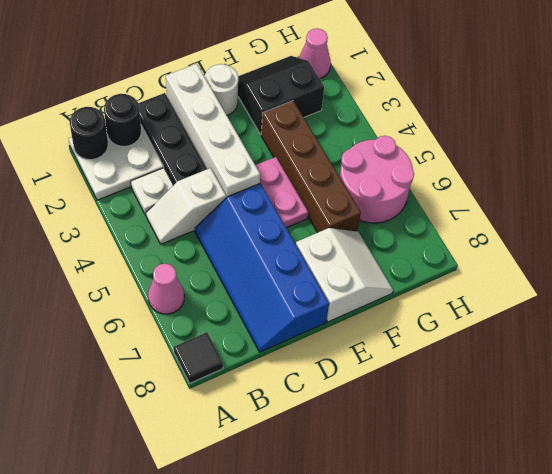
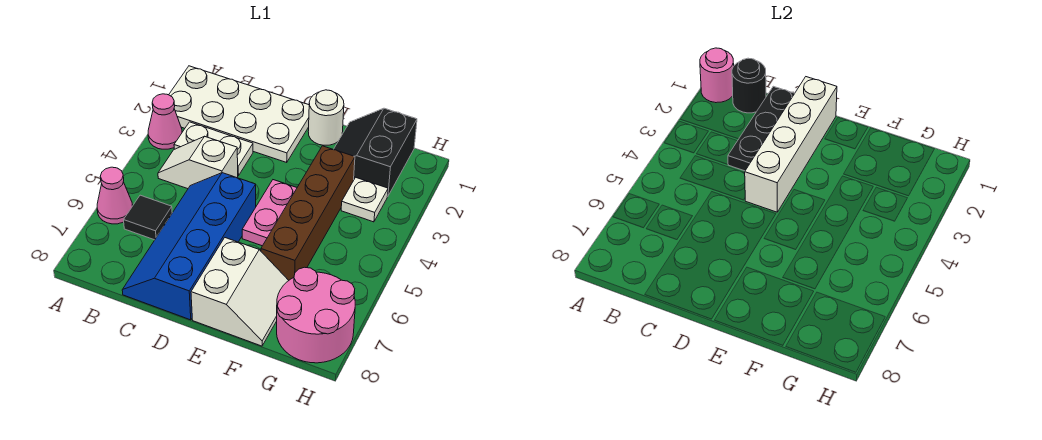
black round brick A1 level 2 -> pink round brick A1 level 2
black tile A8 level 1 -> black tile B6 level 1
black slope F1:G2 level 1 top 2 -> black slope F1:G2 level 1 top G
none -> white plate G3 level 1
pink round brick G5:H6 level 1 -> pink round brick G7:H8 level 1
pink cone H1 level 1 -> pink cone A3 level 1

